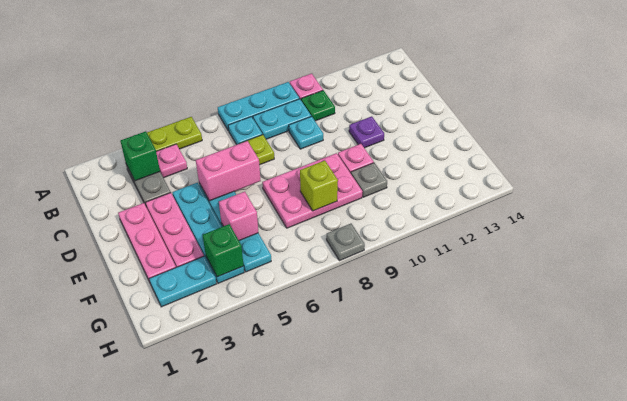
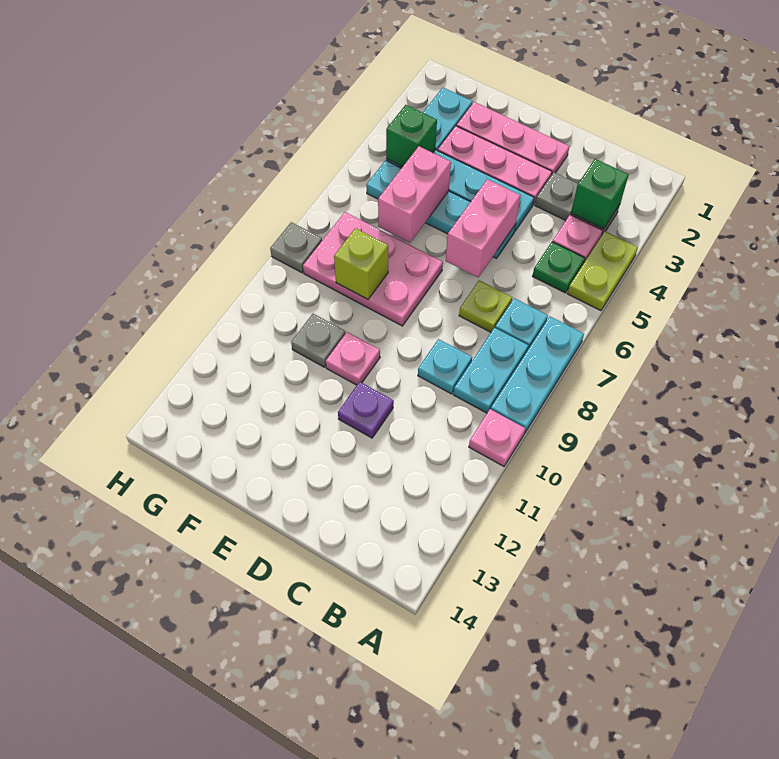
green plate B10 level 1 -> green plate B5 level 1
pink plate E7:F9 level 1 -> pink plate E7:G8 level 1
pink brick F5 level 2 -> pink brick F5:F6 level 2

